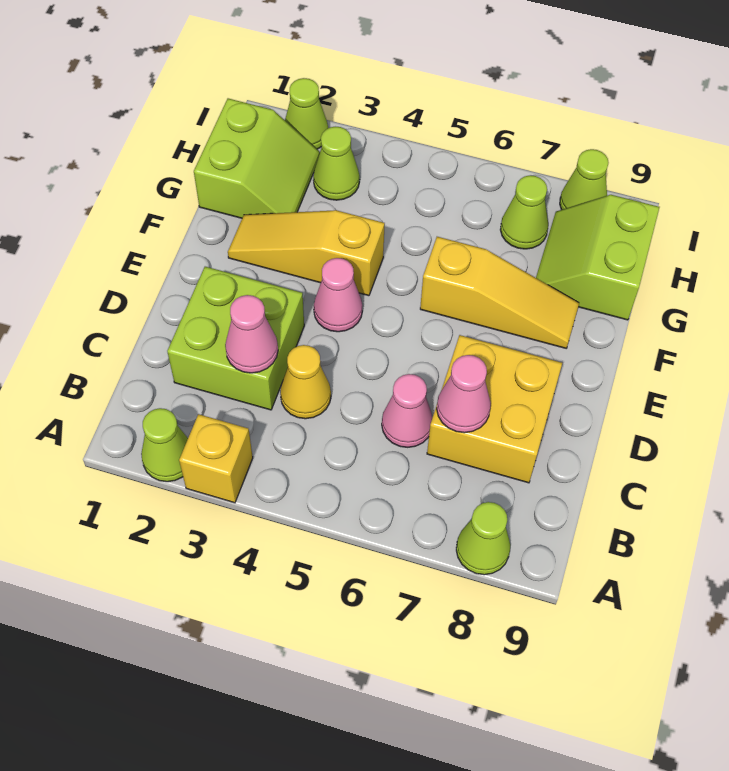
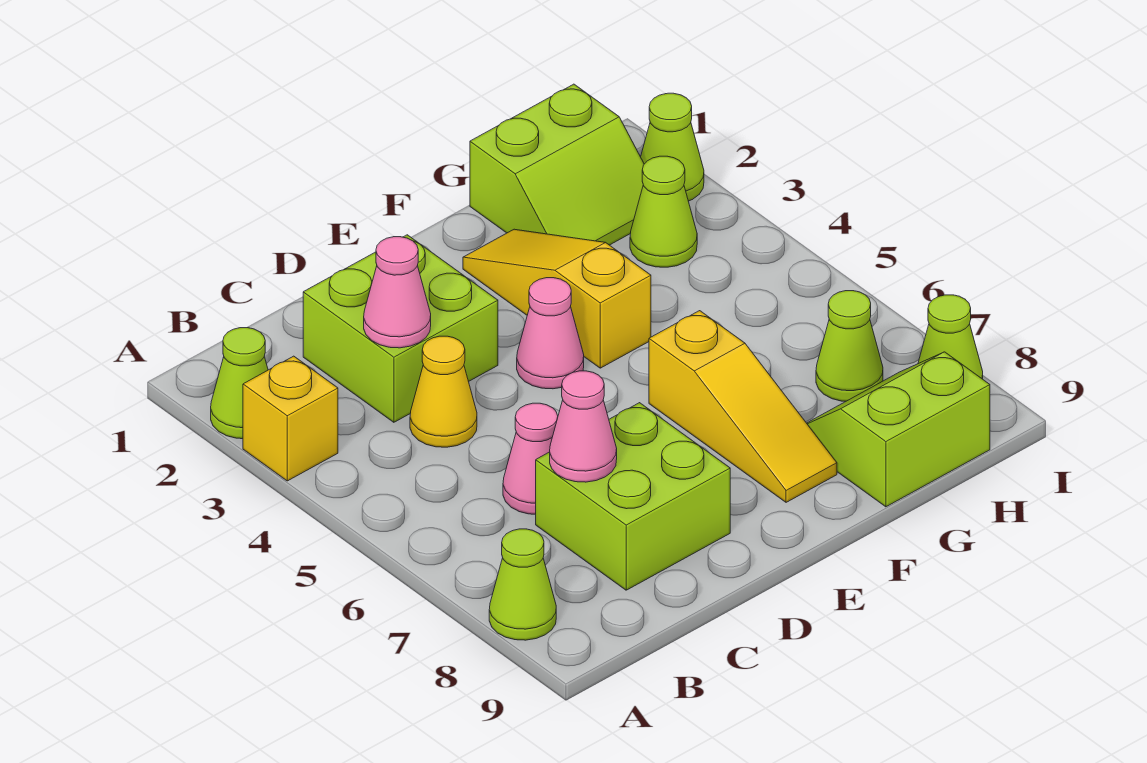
yellow brick C7:D8 level 1 -> lime brick C7:D8 level 1

